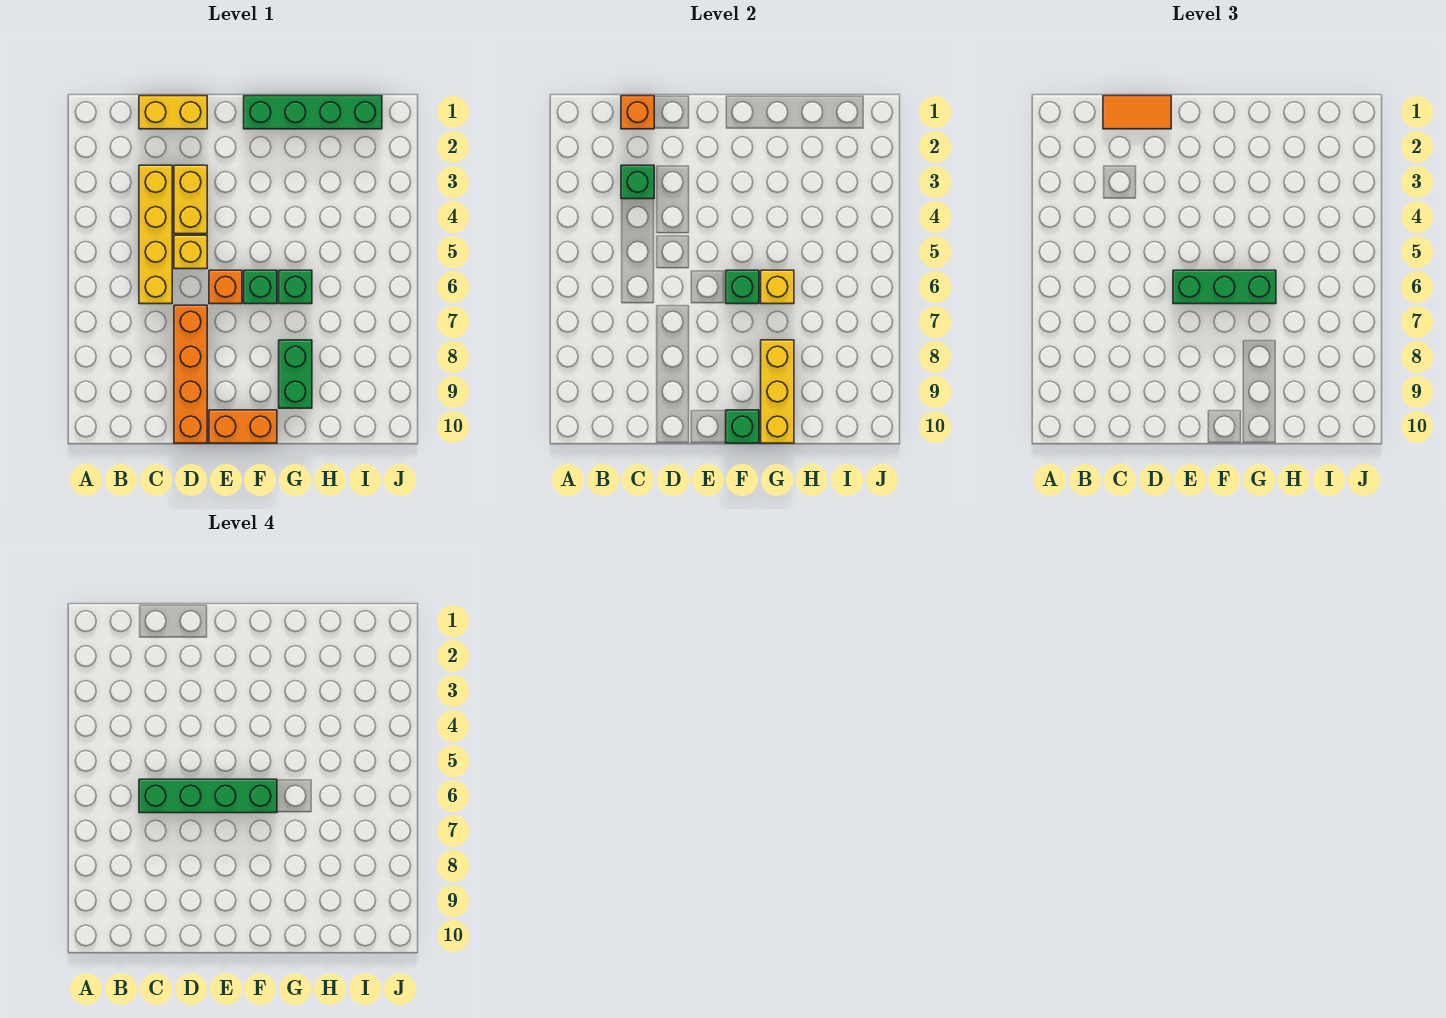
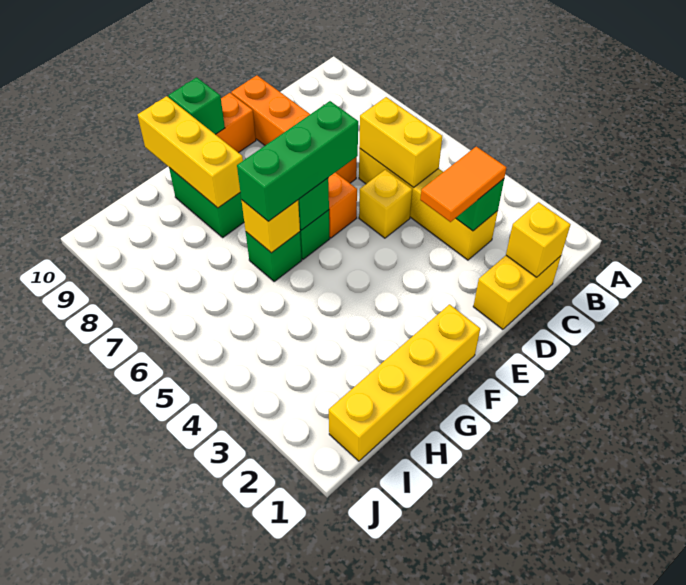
orange brick C1 level 2 -> yellow brick C1 level 2
orange tile C1:D1 level 3 -> orange tile C3:D3 level 3
green brick C6:F6 level 4 -> none
yellow brick D3:D4 level 1 -> yellow brick C5:C6 level 2
green brick F1:I1 level 1 -> yellow brick F1:I1 level 1

